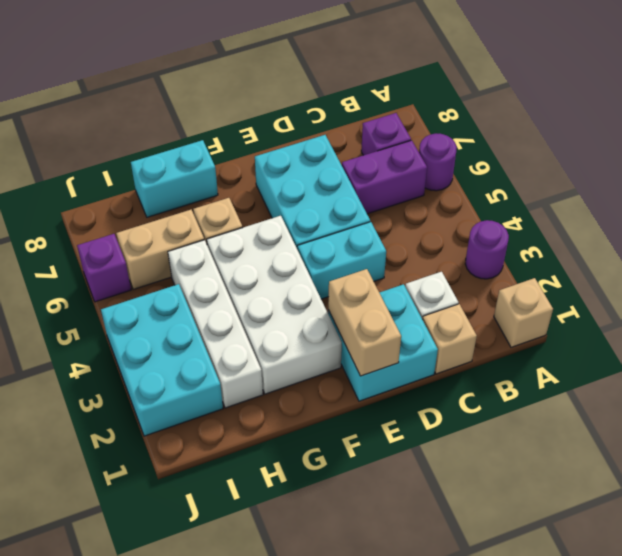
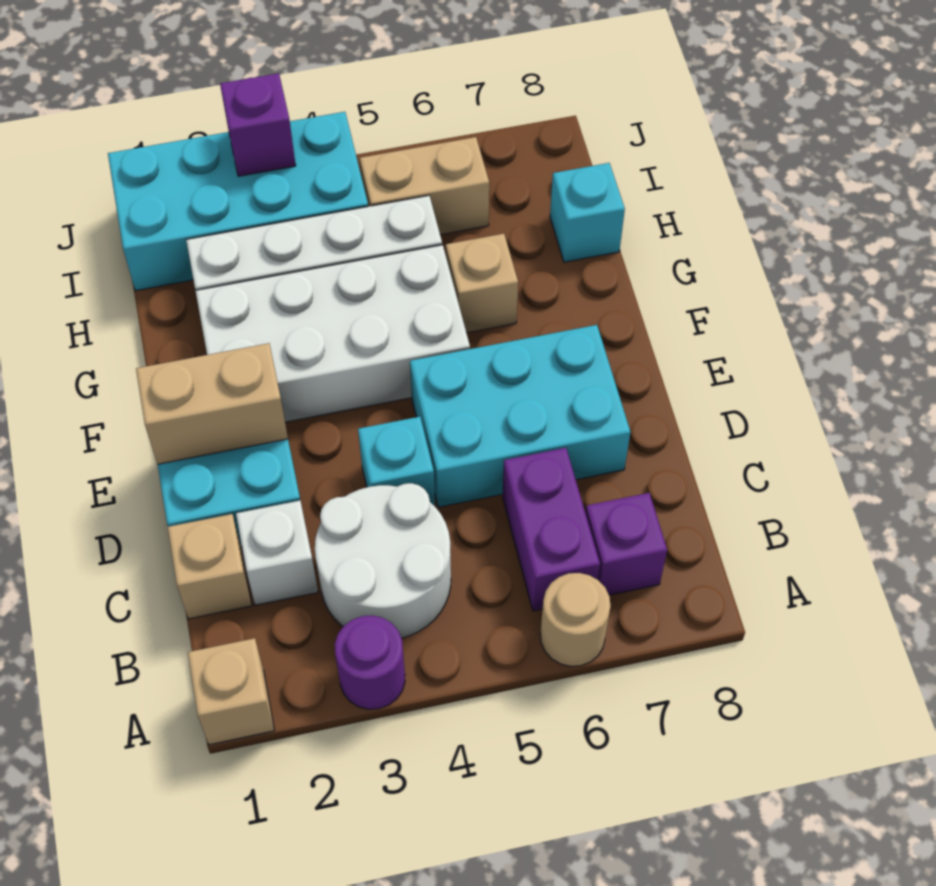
purple round brick A6 level 1 -> tan round brick A6 level 1
none -> white round brick B3:C4 level 1
cyan brick D4:E4 level 1 -> cyan brick D4 level 1
cyan brick G8:H8 level 1 -> cyan brick H8 level 1
tan brick H6:I6 level 1 -> tan brick I5:I6 level 1
cyan brick I2:J4 level 1 -> cyan brick I1:J4 level 1
purple brick J6 level 1 -> purple brick J3 level 2

